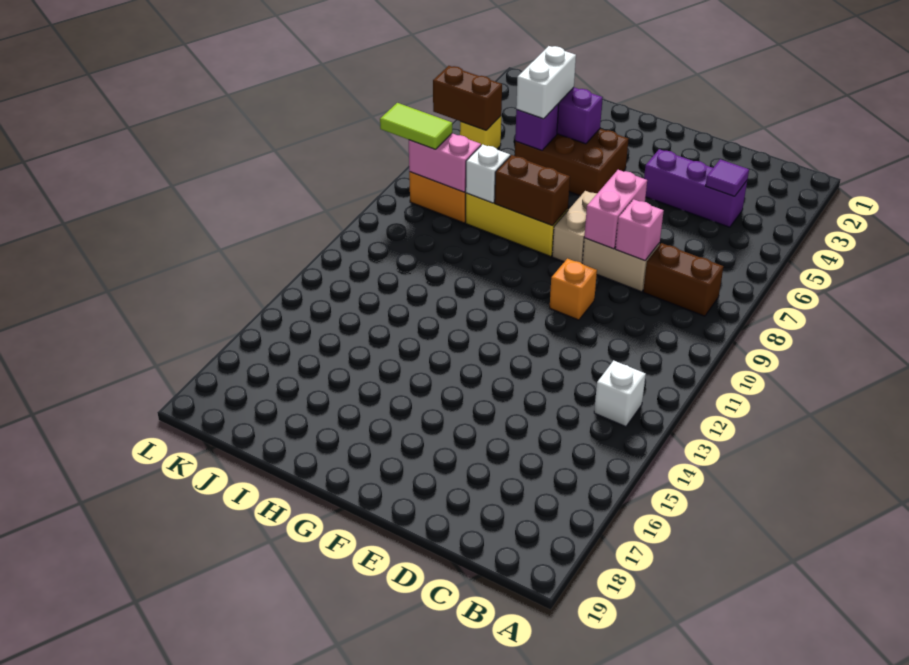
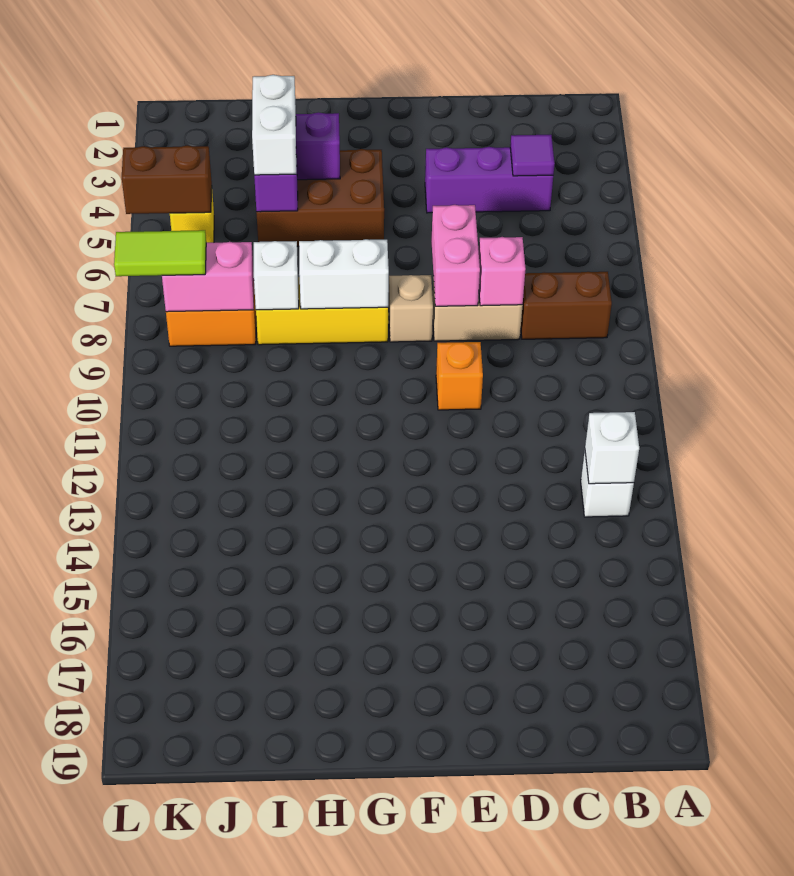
none -> white brick B13 level 2
tan brick F7:F8 level 1 -> tan brick F8 level 1
brown brick G8:H8 level 2 -> white brick G8:H8 level 2

